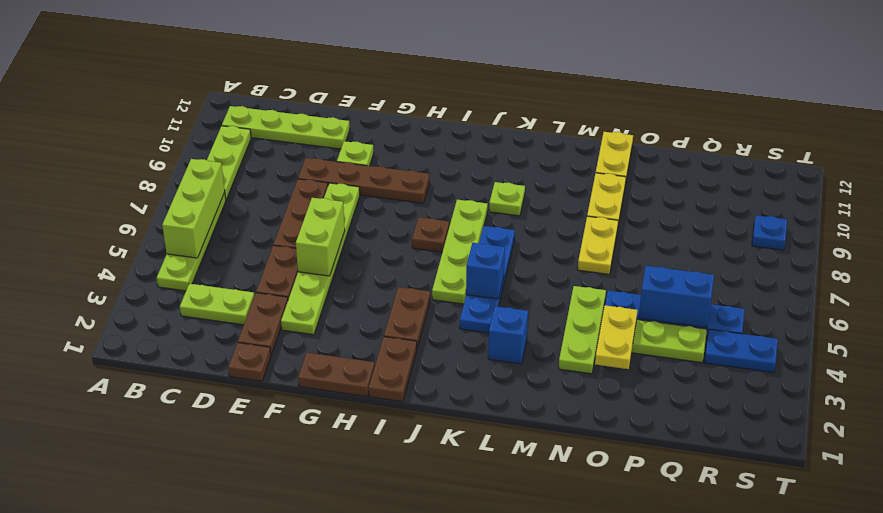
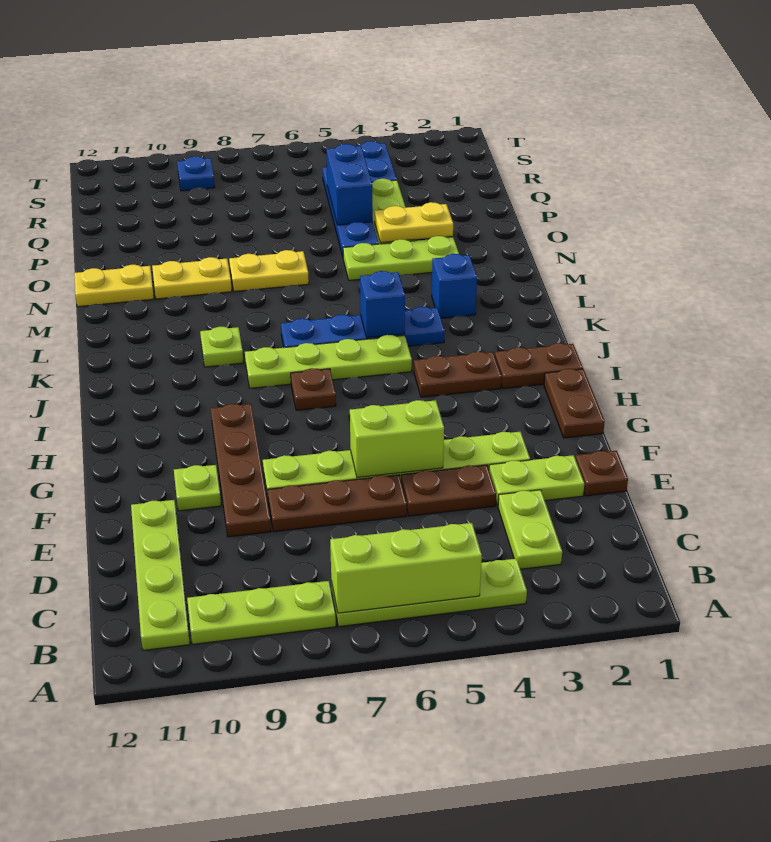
brown plate E2:E3 level 1 -> lime plate E2:E3 level 1

